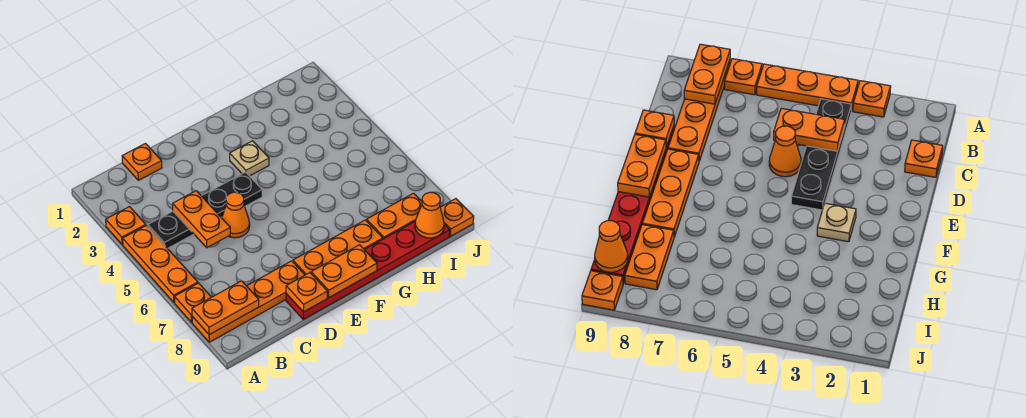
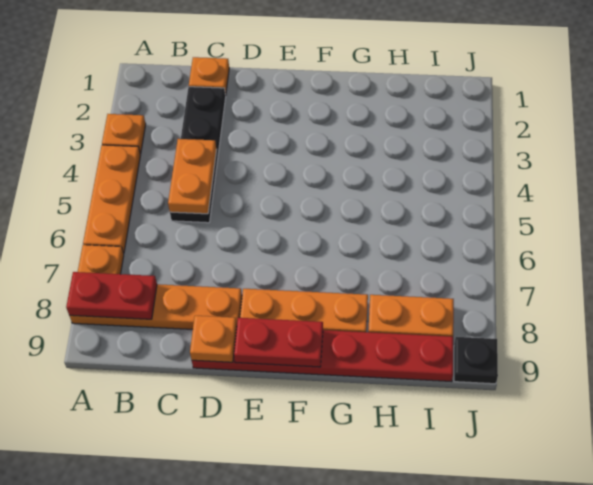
orange plate A8:B8 level 2 -> red plate A8:B8 level 2
black plate B4:E4 level 1 -> black plate C2:C5 level 1
orange cone D5 level 1 -> none
orange plate E9:F9 level 2 -> red plate E9:F9 level 2
tan plate F3 level 1 -> none
orange cone I9 level 2 -> none
orange plate J9 level 1 -> black plate J9 level 1

